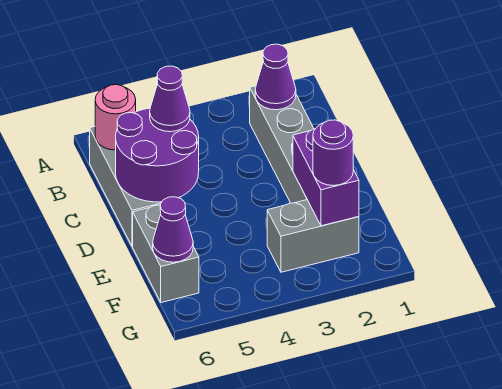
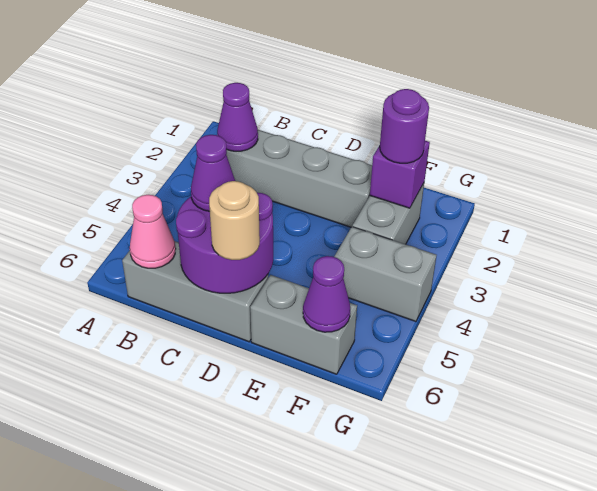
pink round brick B6 level 2 -> pink cone B6 level 2
none -> tan round brick D6 level 3
purple brick E2:F2 level 2 -> purple brick F2 level 2
none -> grey brick F4:G4 level 1

